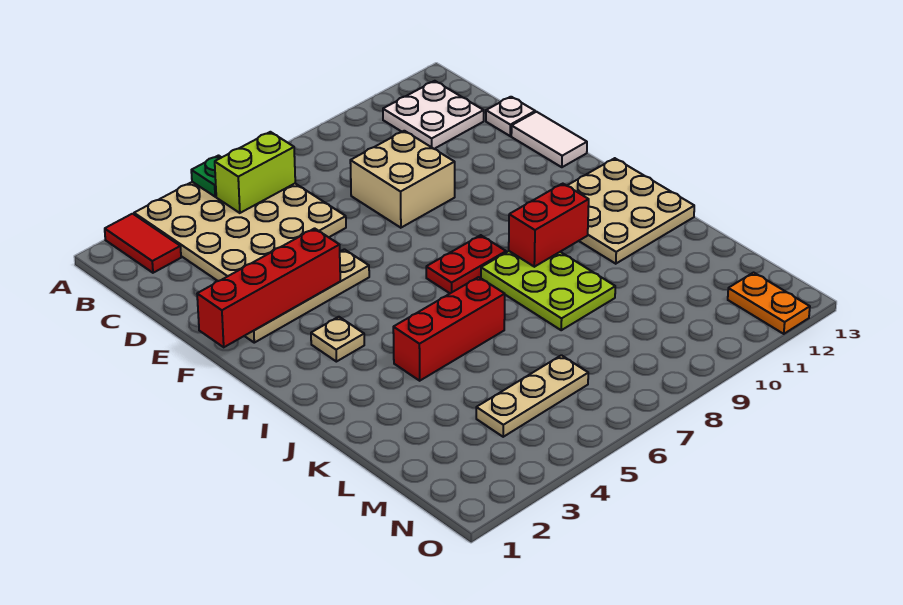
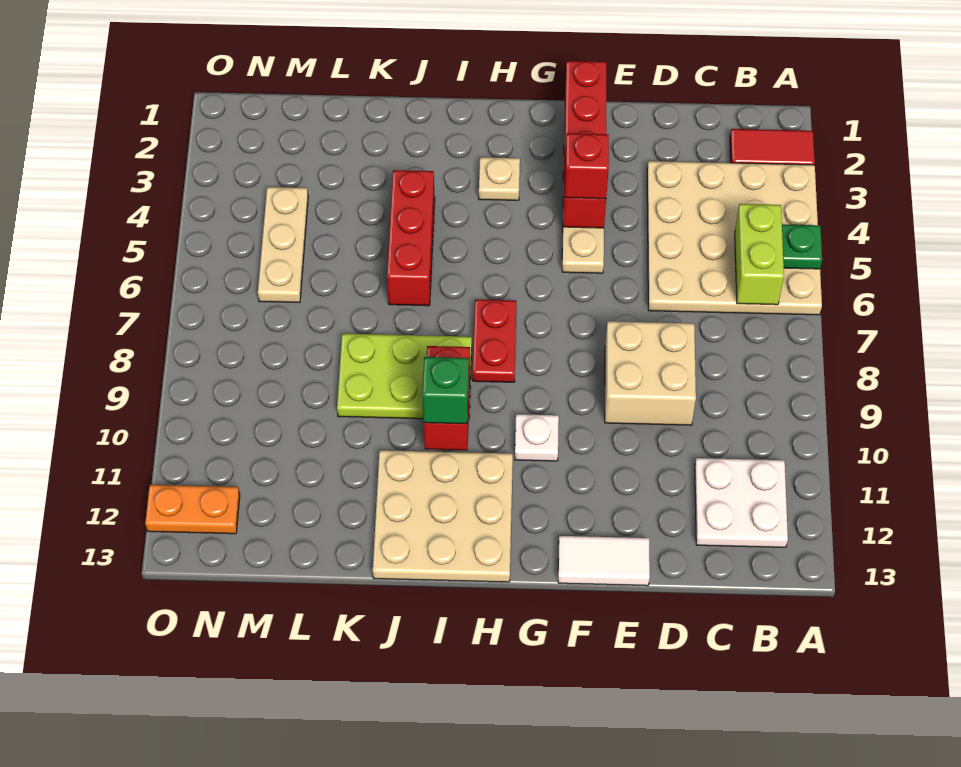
white plate D13 level 1 -> white plate G10 level 1
none -> red brick F4 level 3
none -> green brick I10 level 3

